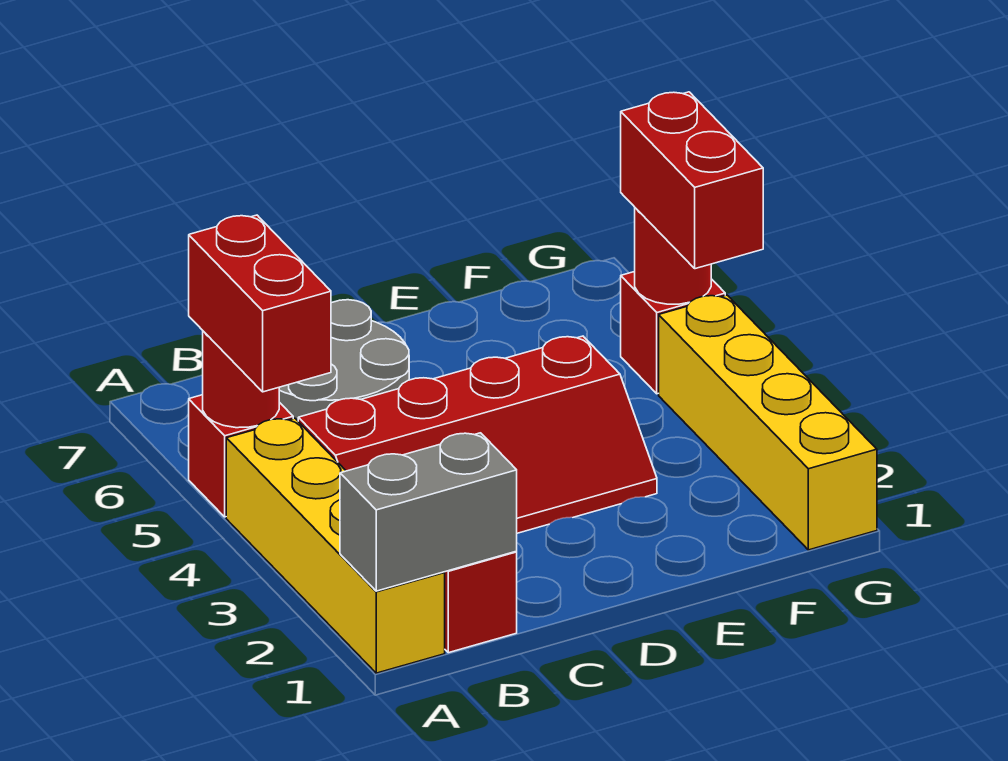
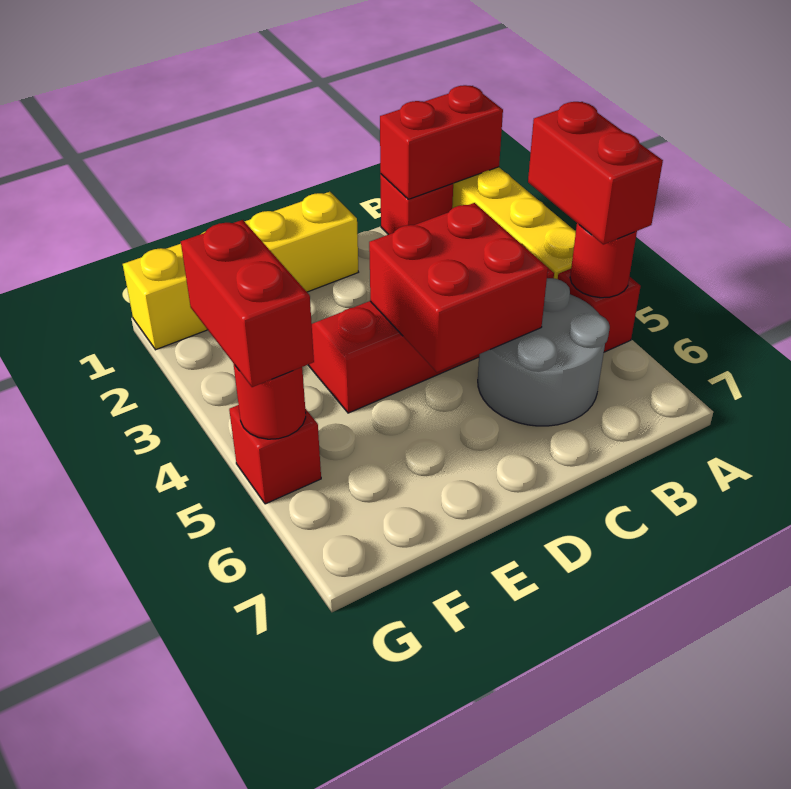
grey brick A1:B1 level 2 -> red brick A1:B1 level 2
none -> red brick C4:D5 level 2
yellow brick G1:G4 level 1 -> yellow brick D1:G1 level 1

